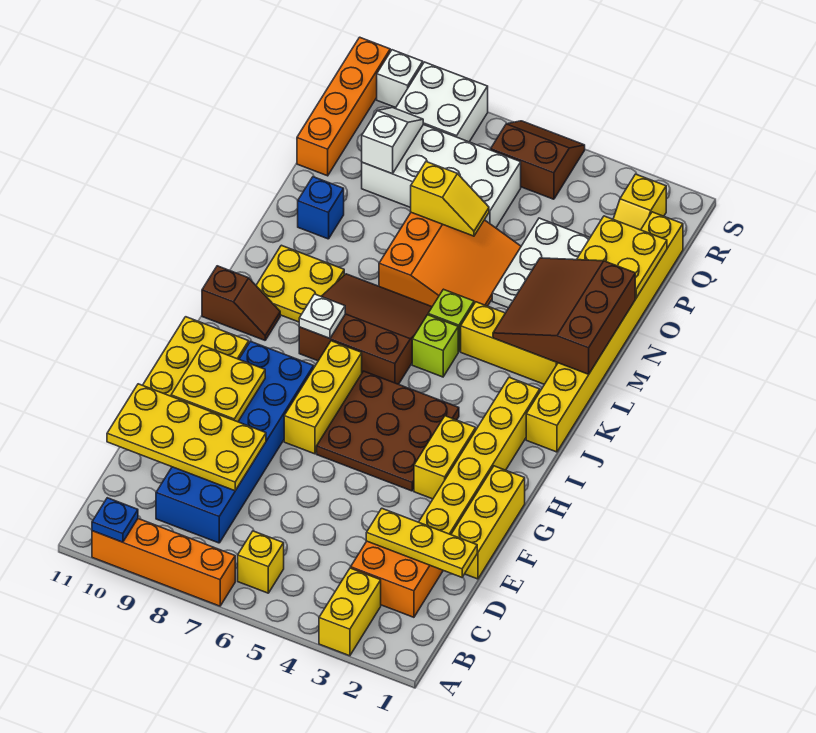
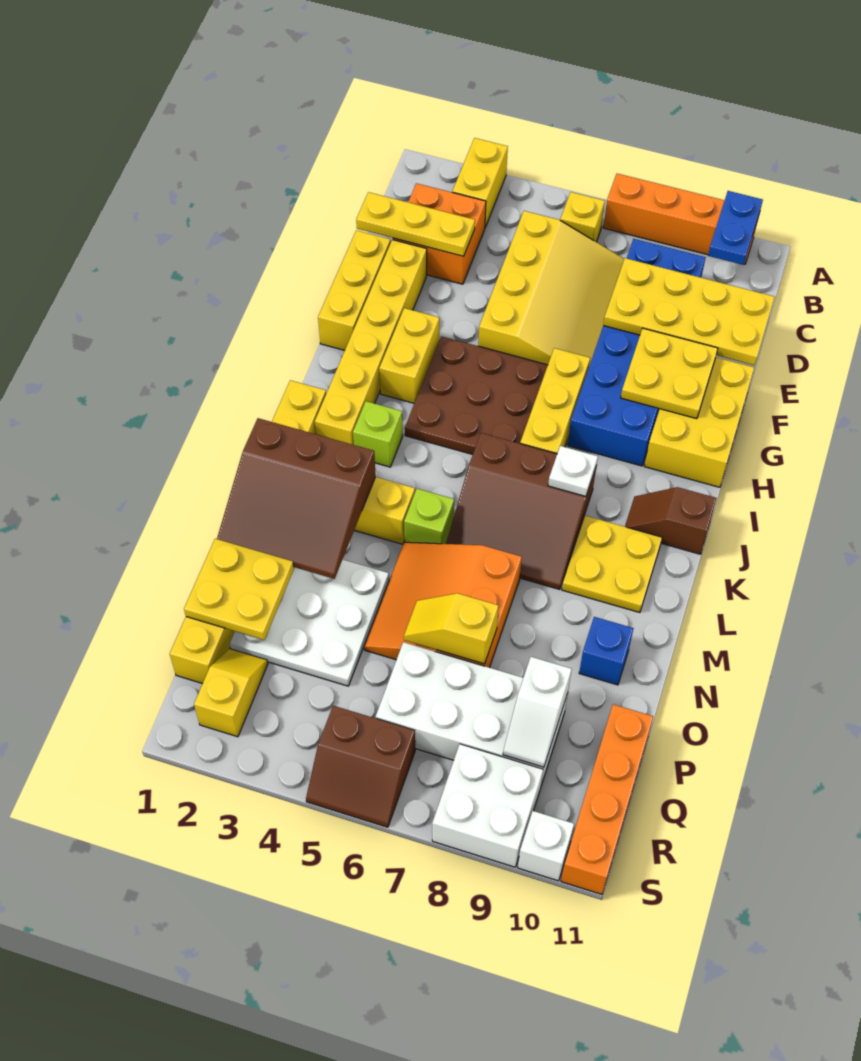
blue plate A10 level 2 -> blue plate A10:B10 level 2
none -> yellow slope C5:F7 level 1 top 5
lime brick K5 level 1 -> lime brick J3 level 1
brown slope L1:N3 level 2 top 1 -> brown slope L1:N3 level 2 top L

